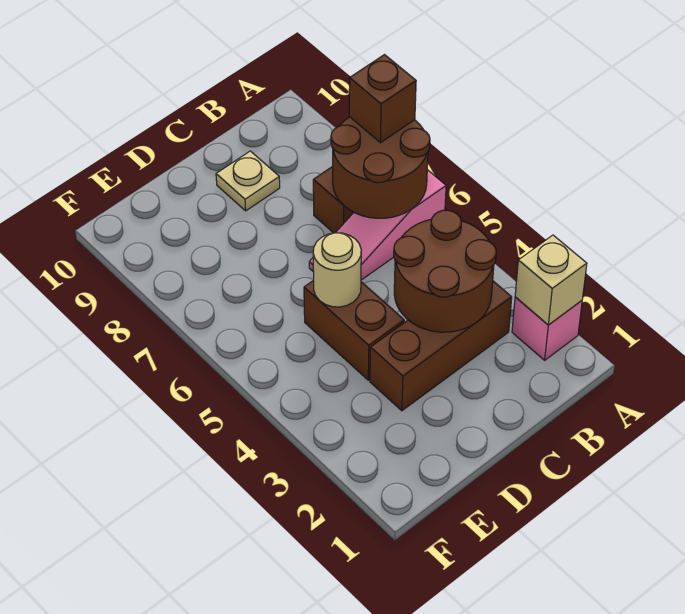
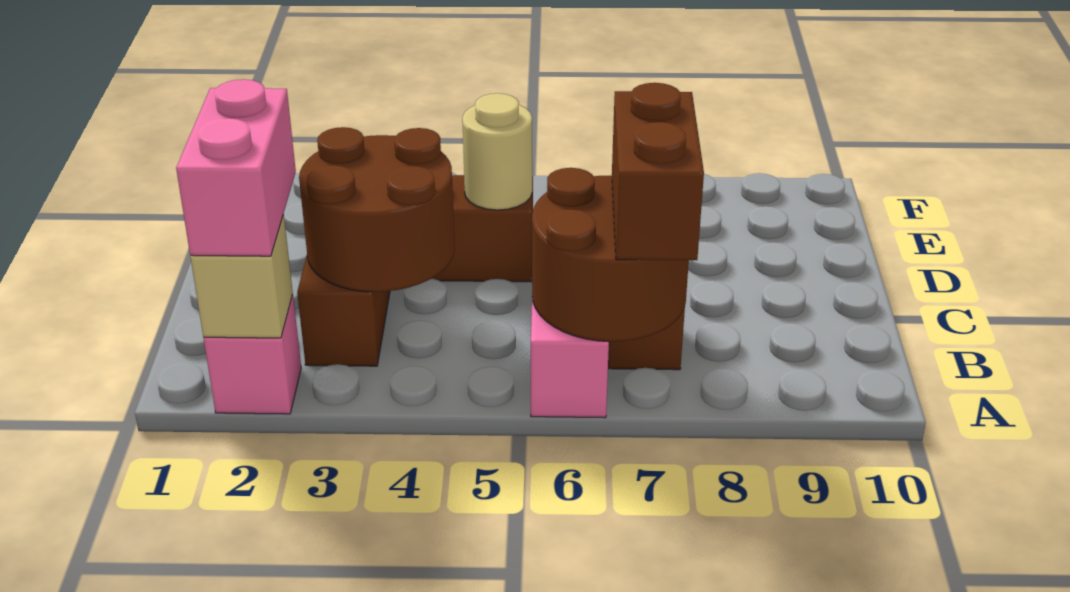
none -> pink brick A2:B2 level 3
brown brick A7 level 3 -> brown brick A7:B7 level 3
tan plate C9 level 1 -> none

